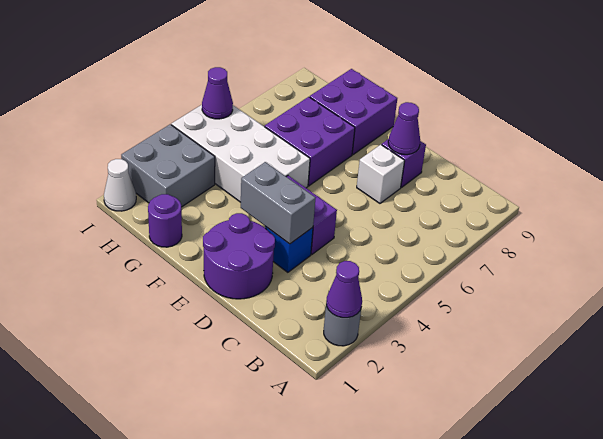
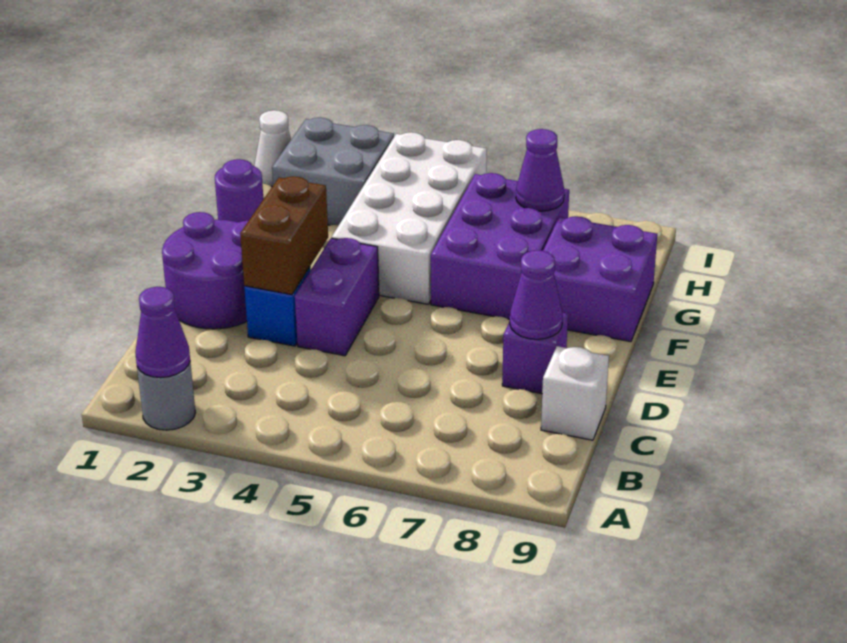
grey brick D3:E3 level 2 -> brown brick D3:E3 level 2
white brick D7 level 1 -> white brick C9 level 1
purple brick F6:G7 level 1 -> purple brick F6:H7 level 1
purple cone I5 level 2 -> purple cone H7 level 2

